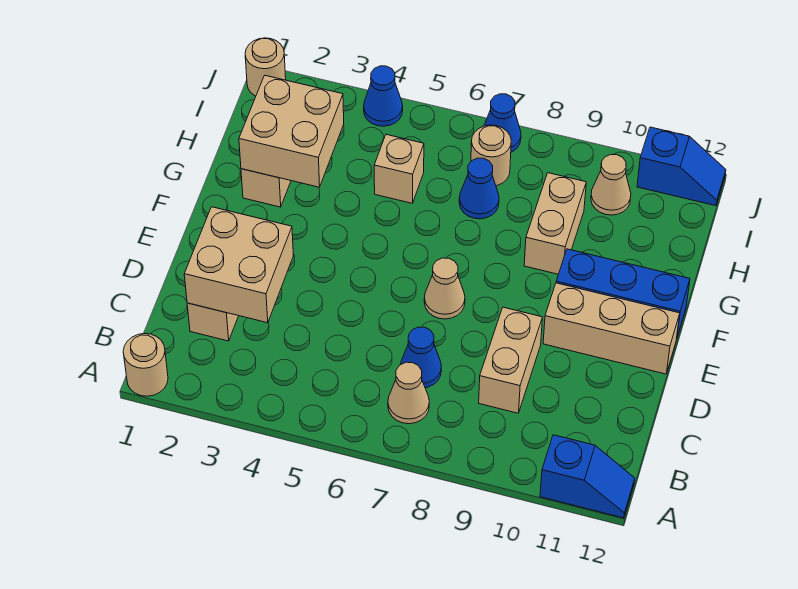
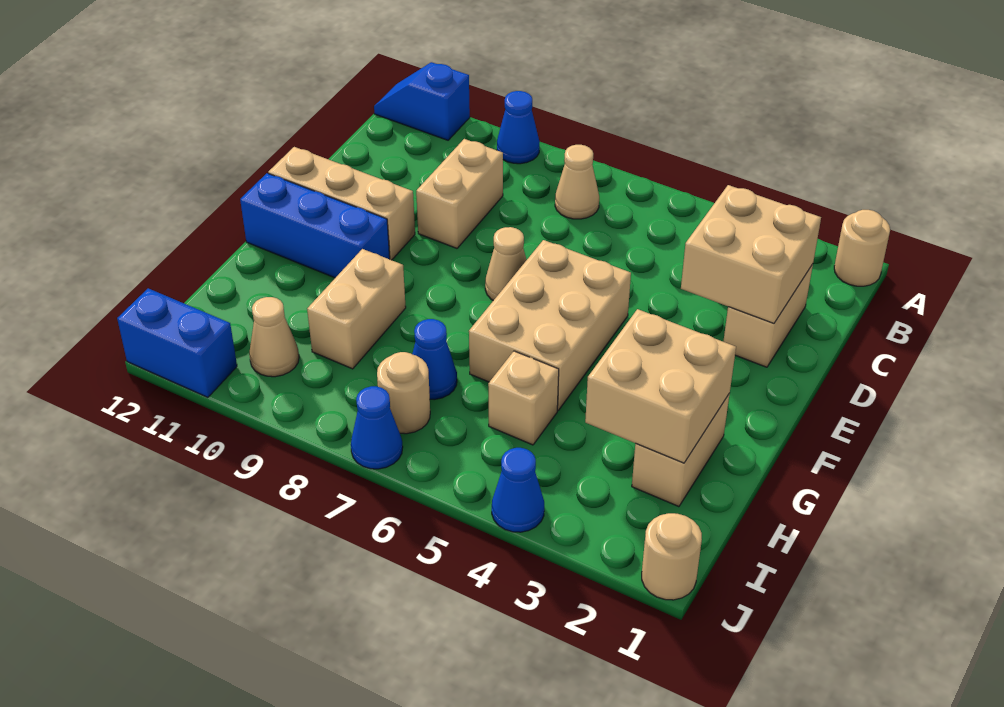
blue cone C7 level 1 -> blue cone A9 level 1
none -> tan brick E5:G6 level 1
blue slope J11:J12 level 1 top 11 -> blue brick J11:J12 level 1

